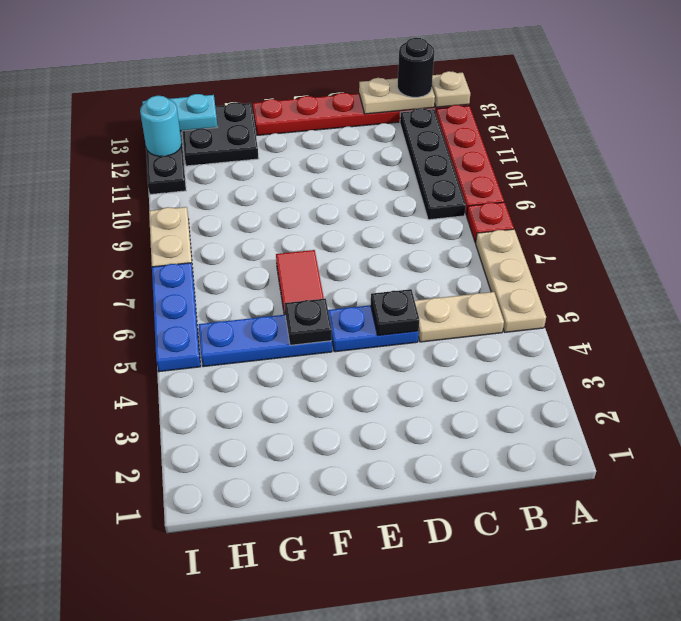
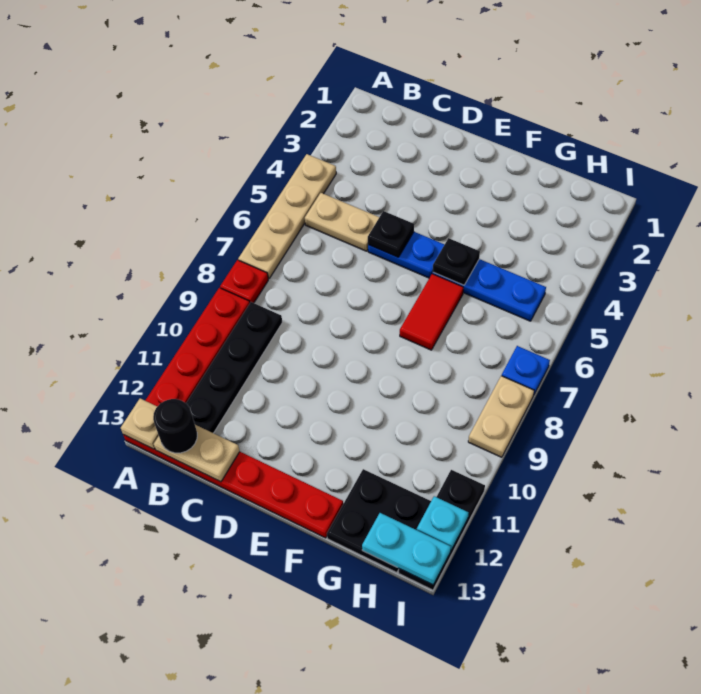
tan plate A5:A7 level 1 -> tan plate A4:A7 level 1
blue plate I5:I7 level 1 -> blue plate I7 level 1
cyan round brick I12 level 2 -> cyan plate I12 level 2

